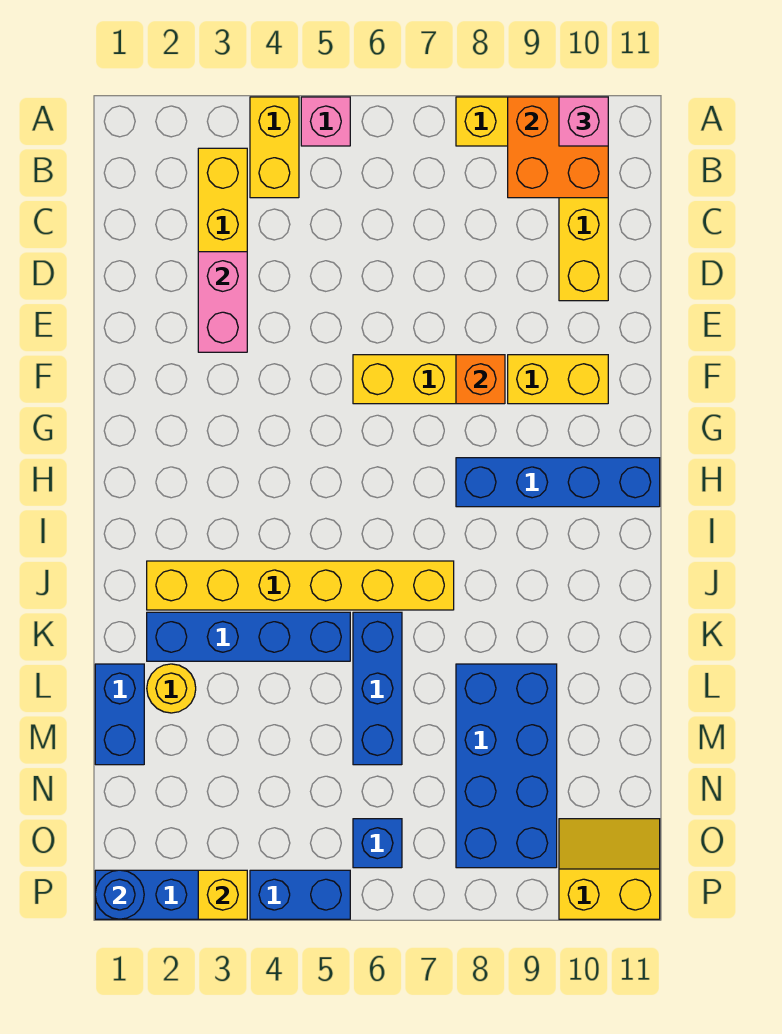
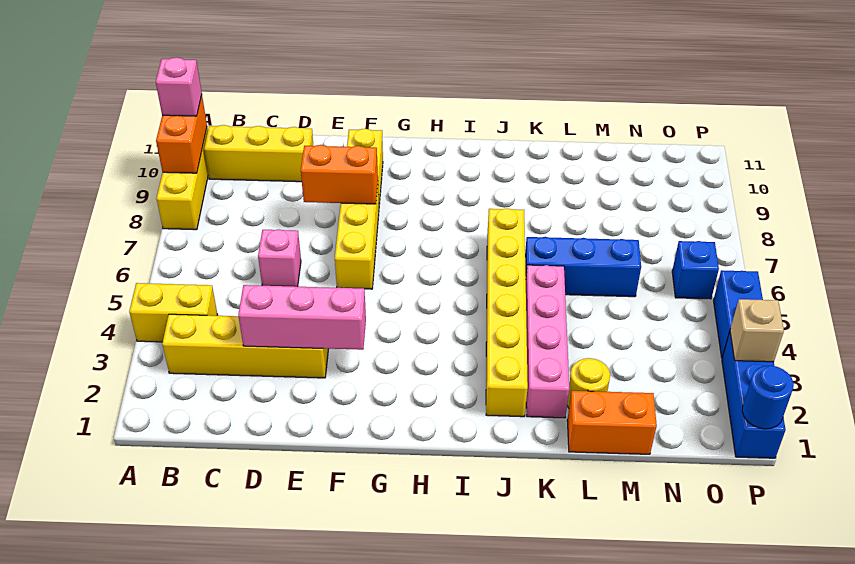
pink brick A5 level 1 -> pink brick D6 level 1
orange brick A9:B10 level 2 -> orange brick A9:A10 level 2
pink brick D3:E3 level 2 -> pink brick D3:F3 level 2
orange brick F8 level 2 -> orange brick E8:F8 level 2
blue brick H8:H11 level 1 -> none
blue brick K2:K5 level 1 -> pink brick K2:K5 level 1
blue brick L1:M1 level 1 -> orange brick L1:M1 level 1
blue brick L8:O9 level 1 -> none
yellow slope O10:P11 level 1 top P -> none
yellow brick P3 level 2 -> tan brick P3 level 2

